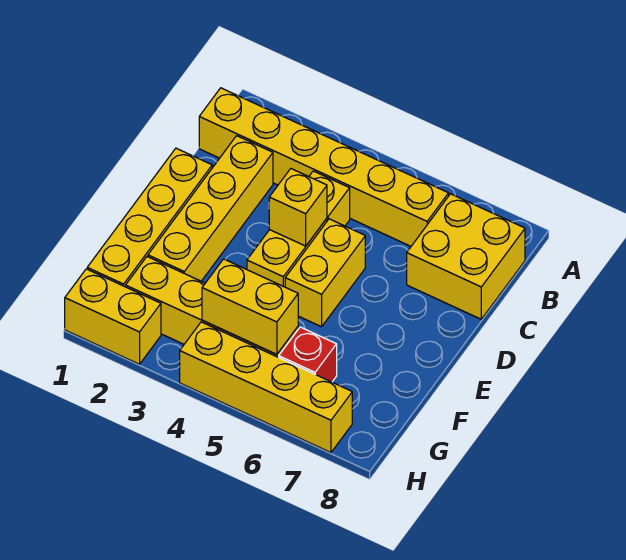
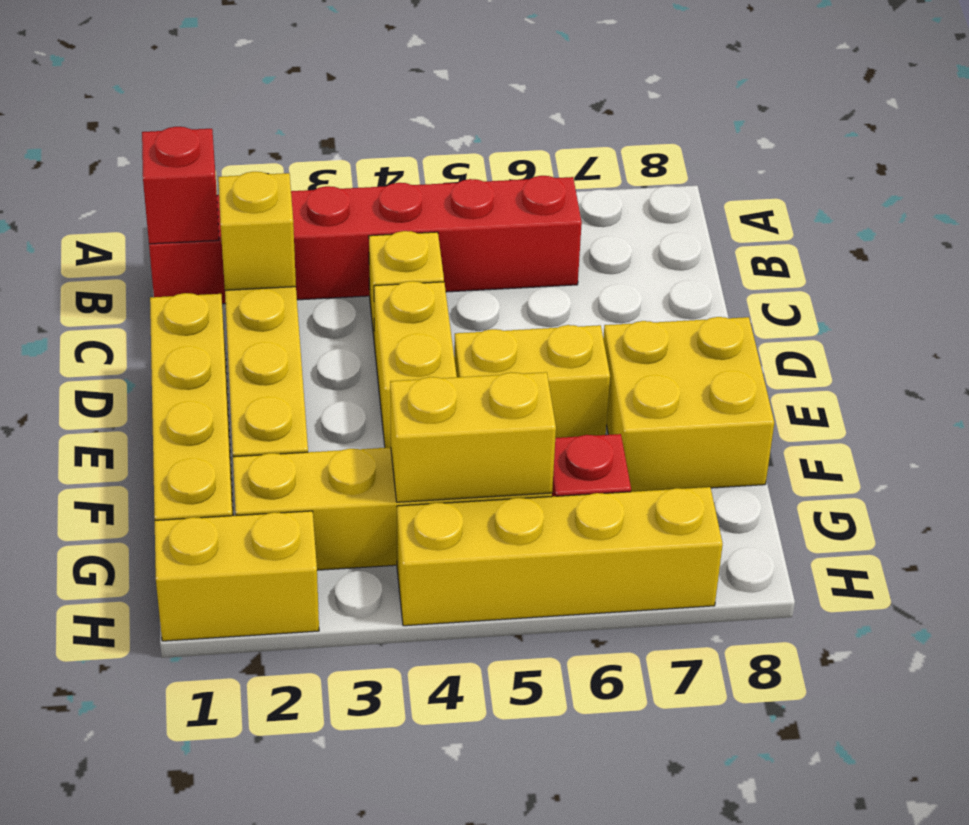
yellow brick B1:B6 level 1 -> red brick B1:B6 level 1
none -> red brick B1 level 2
yellow brick B7:C8 level 1 -> yellow brick E7:F8 level 1
yellow brick D4 level 2 -> yellow brick C2 level 2
yellow brick D5:E5 level 1 -> yellow brick E5:E6 level 1

